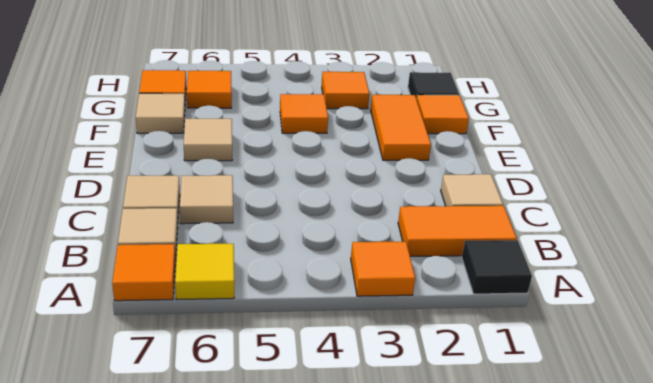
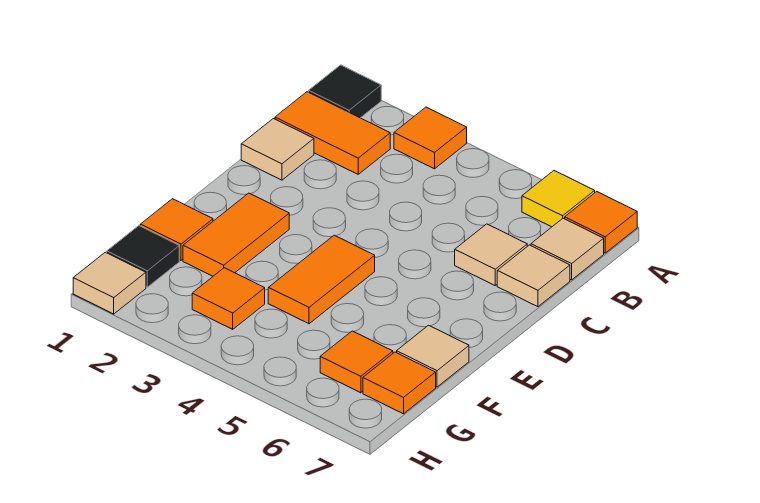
tan tile E6 level 1 -> tan tile H1 level 1
orange tile F4 level 1 -> orange tile E4:F4 level 1

